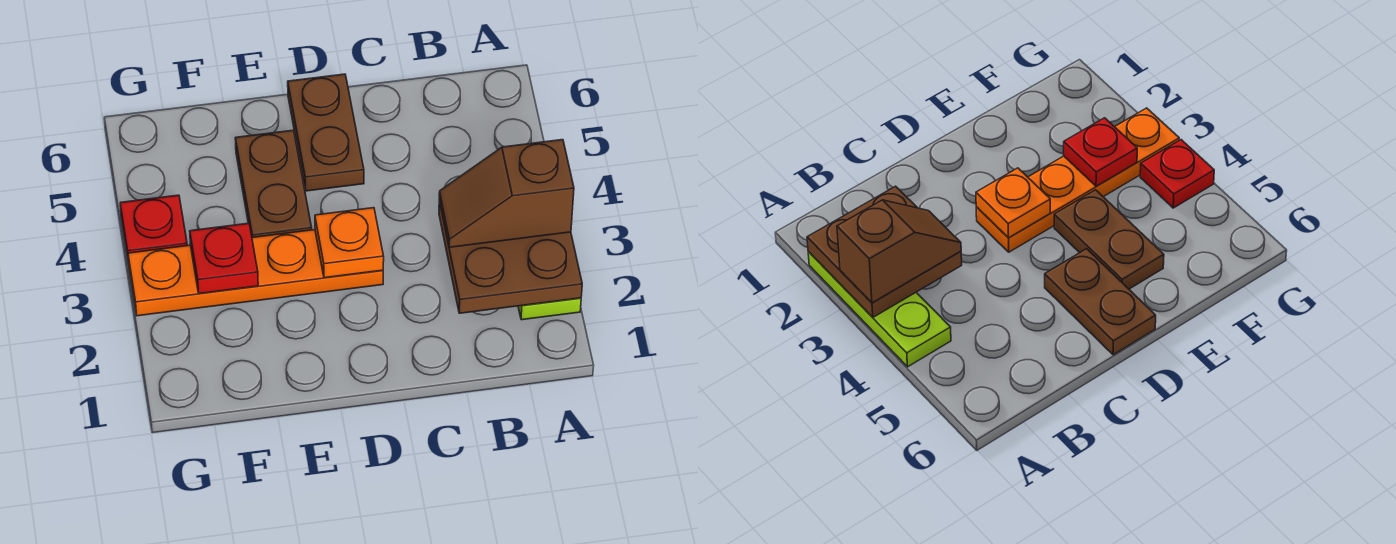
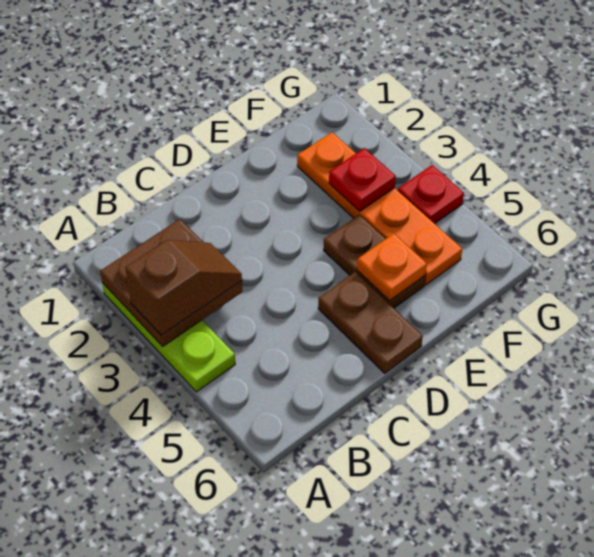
orange plate D3:G3 level 1 -> orange plate F2:F5 level 1
orange plate D3 level 2 -> orange plate E5 level 2

